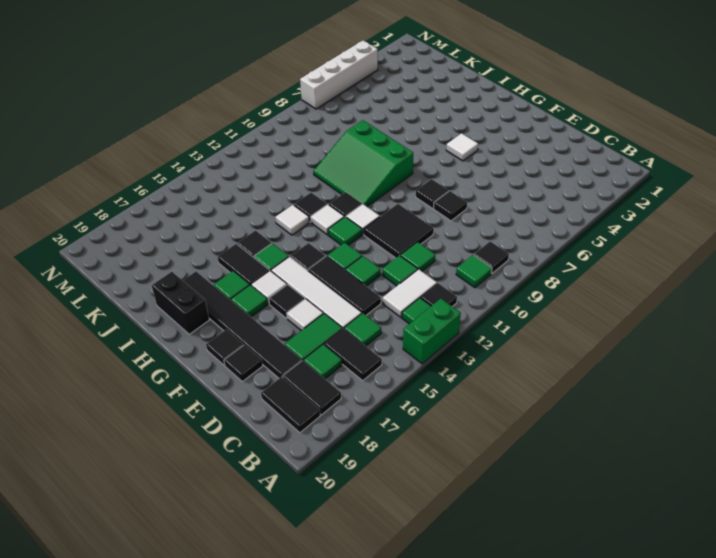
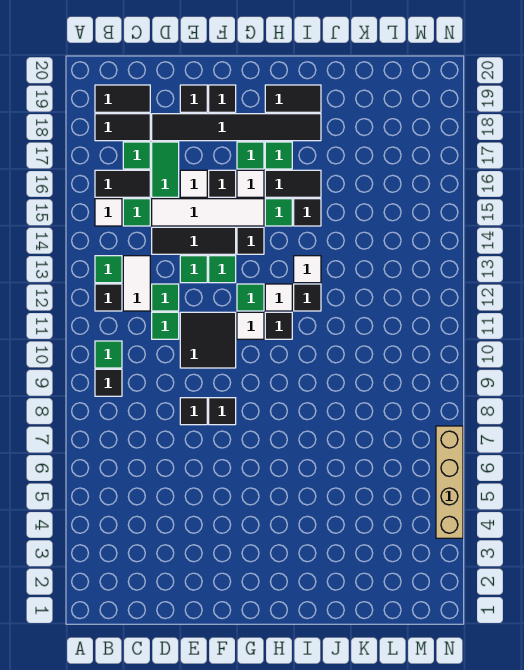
green brick A13:A14 level 1 -> none
white tile G5 level 1 -> white tile B15 level 1
green slope H8:J10 level 1 top 8 -> none
black brick H19:I19 level 1 -> black tile H19:I19 level 1
white brick N4:N7 level 1 -> tan brick N4:N7 level 1

